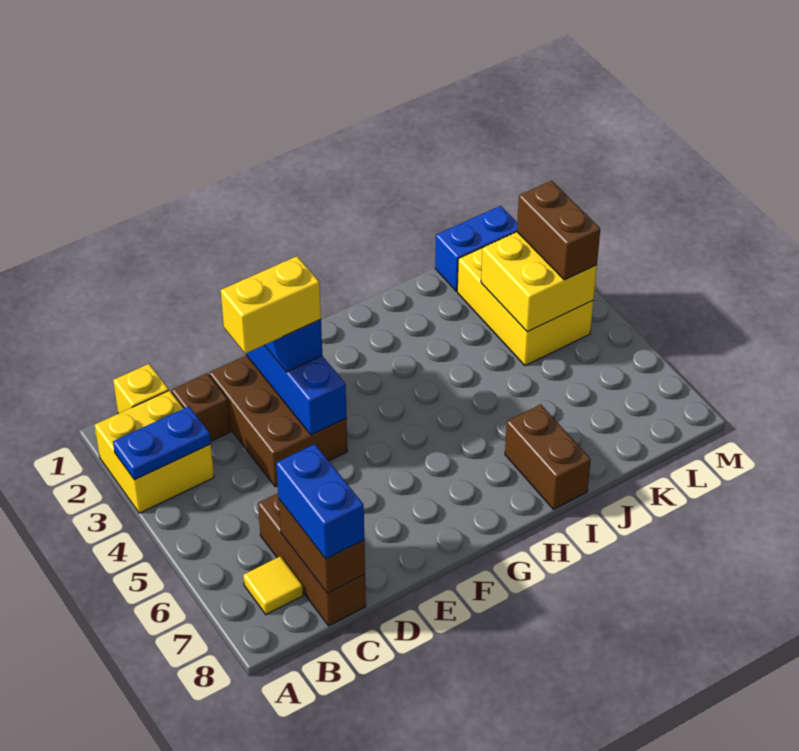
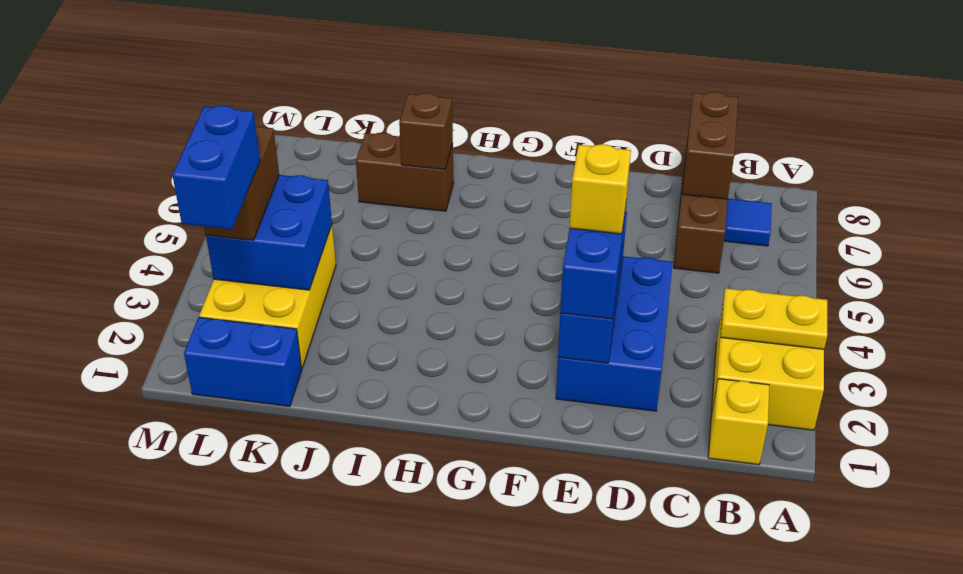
blue plate A3:B3 level 2 -> yellow plate A3:B3 level 2
yellow tile B7 level 1 -> blue tile B7 level 1
brown brick C2 level 1 -> brown brick I7 level 2
blue brick C7:C8 level 3 -> blue brick L2:L3 level 4
brown brick D2:E4 level 1 -> blue brick D2:E4 level 1
yellow brick D3:E3 level 4 -> yellow brick E3 level 4
brown brick I7:I8 level 1 -> brown brick I7:J7 level 1
yellow brick K3:L4 level 2 -> blue brick K3:L4 level 2

